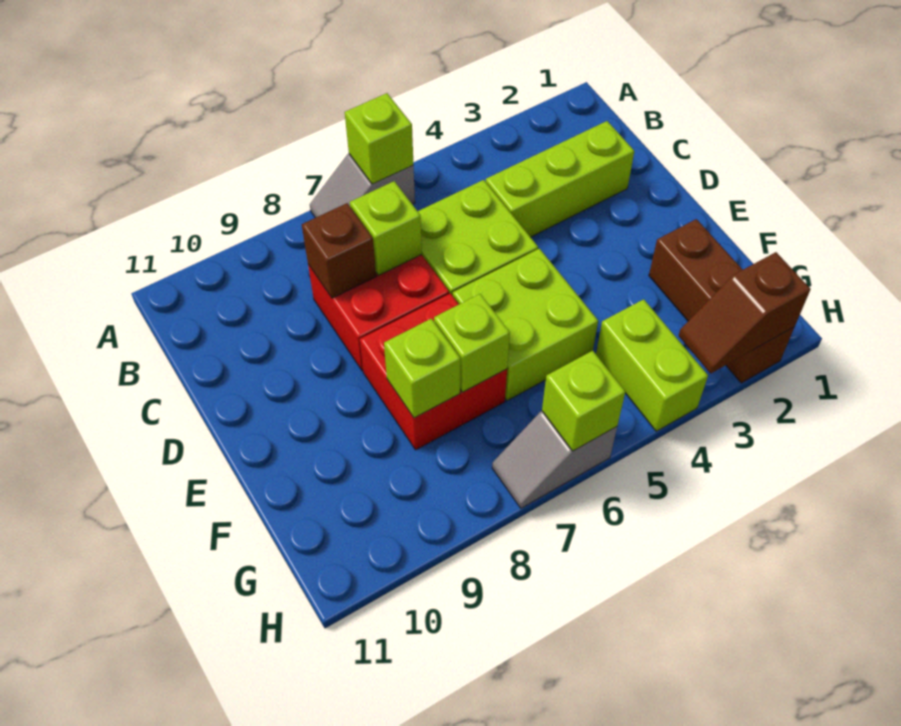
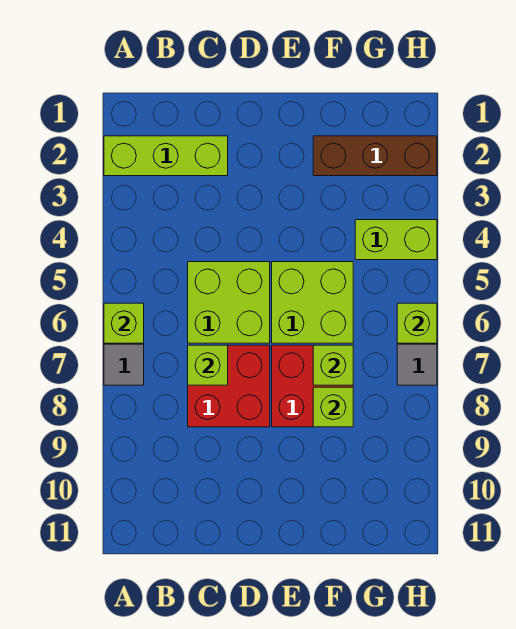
lime brick C2:C4 level 1 -> lime brick A2:C2 level 1
brown brick C8 level 2 -> none
brown slope H2:H3 level 2 top 2 -> none

